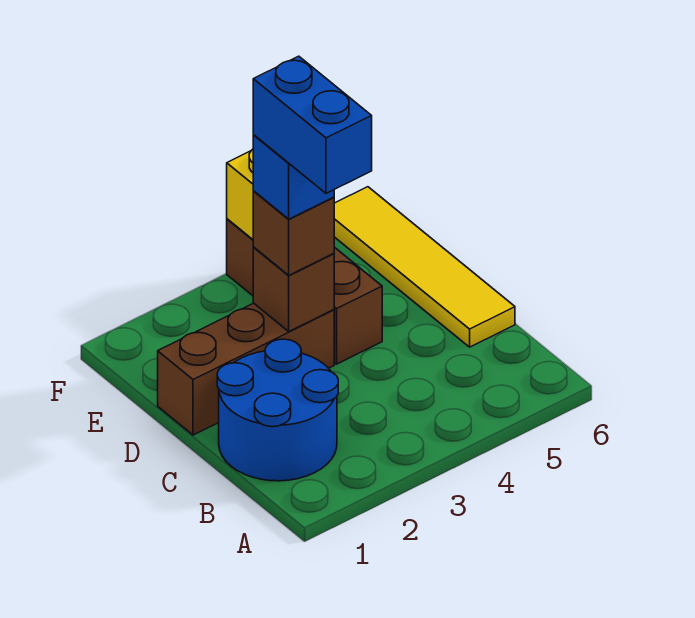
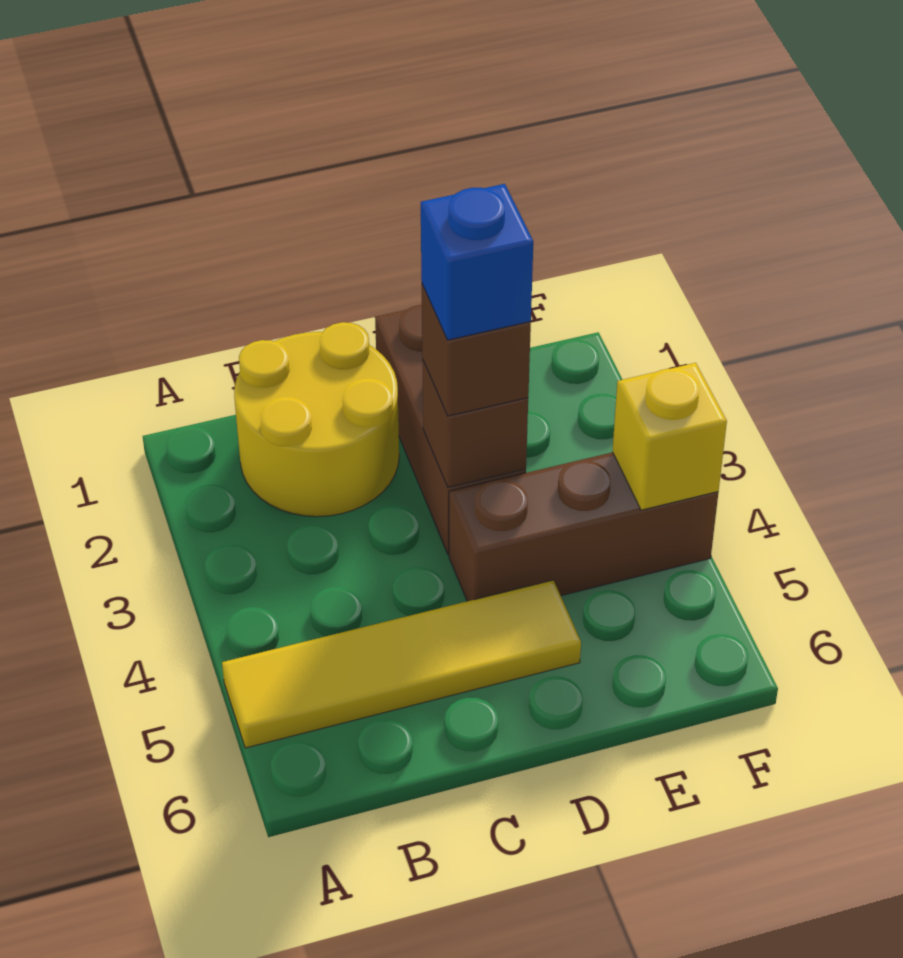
blue round brick B1:C2 level 1 -> yellow round brick B1:C2 level 1
blue brick C3:D3 level 5 -> none
yellow tile C6:F6 level 1 -> yellow tile A5:D5 level 1

